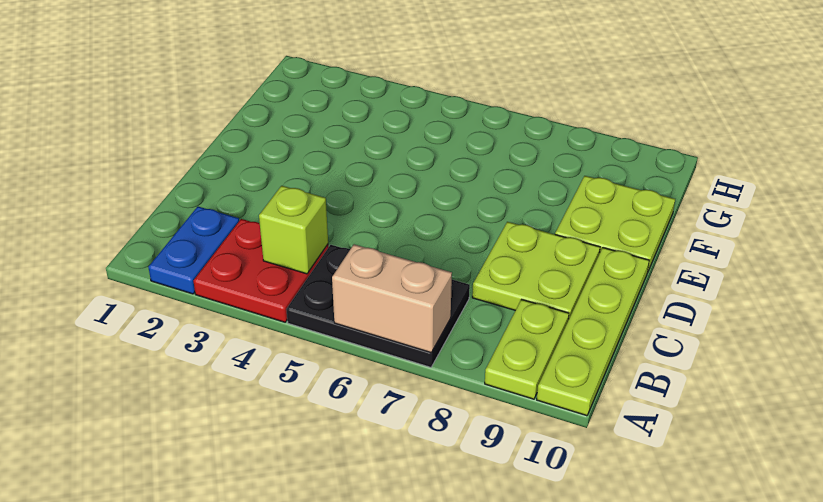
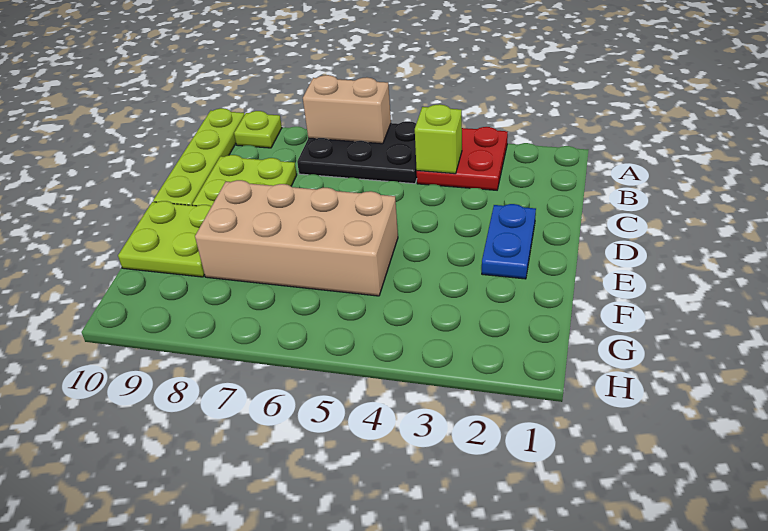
blue plate A2:B2 level 1 -> blue plate D2:E2 level 1
lime plate A9:B9 level 1 -> lime plate A9 level 1
none -> tan brick E5:F8 level 1

